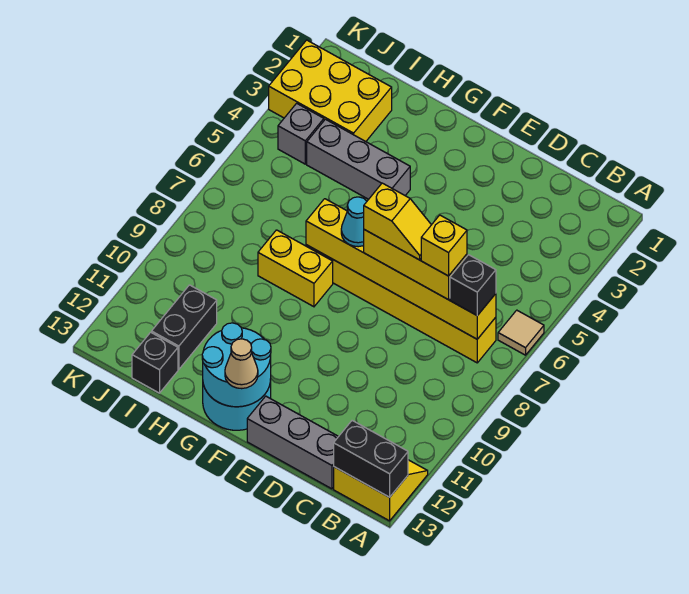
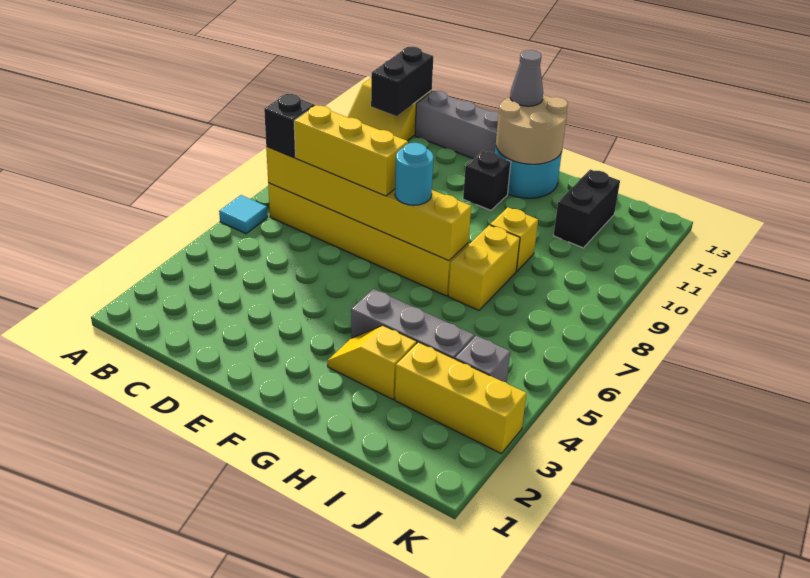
tan tile A6 level 1 -> cyan tile A6 level 1
black brick A13:B13 level 2 -> black brick B12:B13 level 2
yellow brick C7 level 4 -> yellow brick H9 level 1
yellow slope D7:E7 level 4 top E -> yellow slope G3:H3 level 1 top H
cyan cone F7 level 3 -> cyan round brick F7 level 3
cyan round brick F12:G13 level 2 -> tan round brick F12:G13 level 2
tan cone F13 level 3 -> grey cone F13 level 3
yellow brick G8:H8 level 1 -> yellow brick H7:H8 level 1
yellow brick I2:K3 level 1 -> yellow brick I3:K3 level 1
black brick I13 level 1 -> black brick F11 level 1

